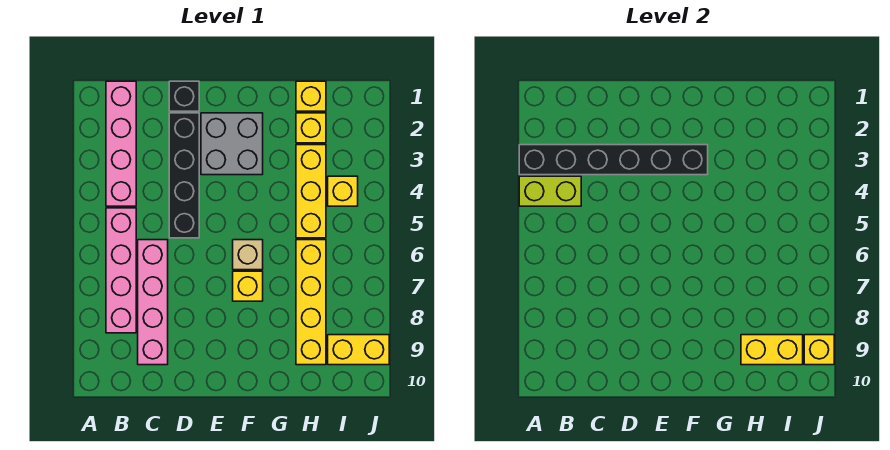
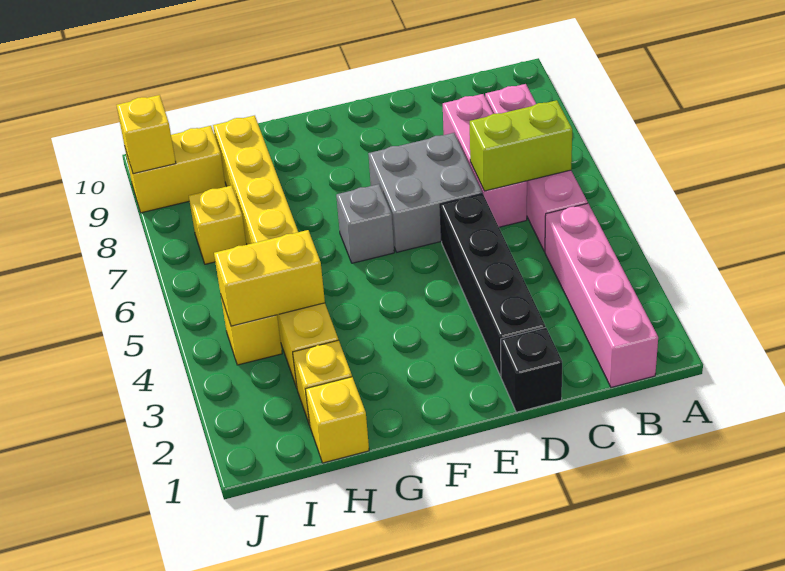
black brick A3:F3 level 2 -> none
lime brick A4:B4 level 2 -> lime brick B6:C6 level 2
pink brick C6:C9 level 1 -> pink brick C6:C8 level 1
grey brick E2:F3 level 1 -> grey brick D6:E7 level 1
tan brick F6 level 1 -> grey brick F6 level 1
yellow brick F7 level 1 -> yellow brick I7 level 1
yellow brick H9:I9 level 2 -> yellow brick H4:I4 level 2

